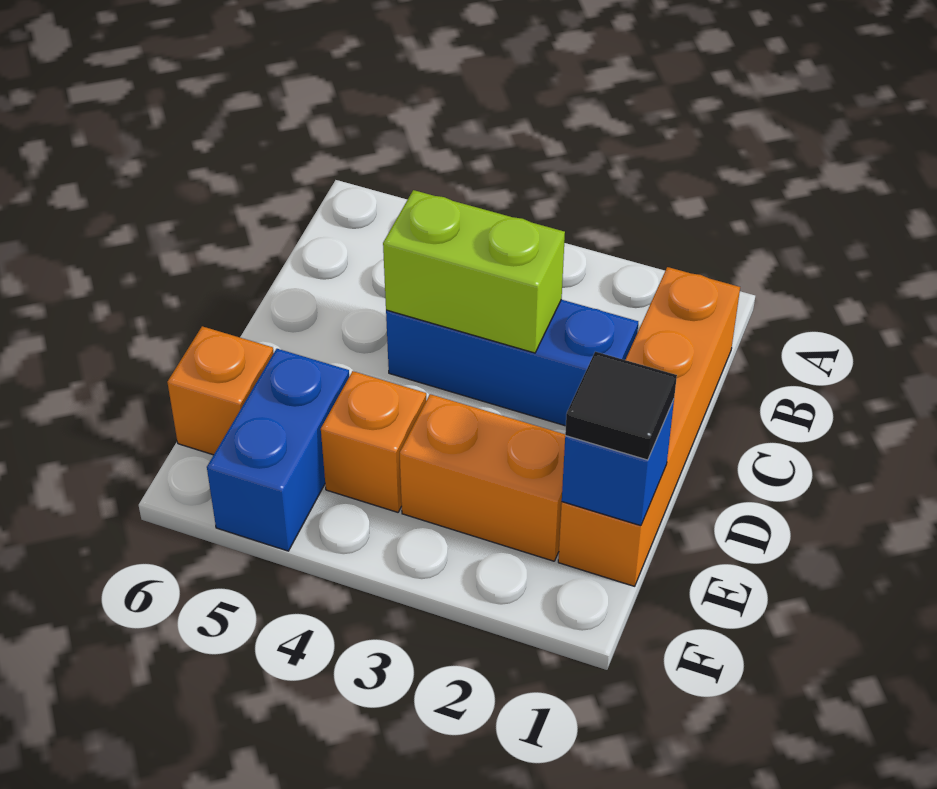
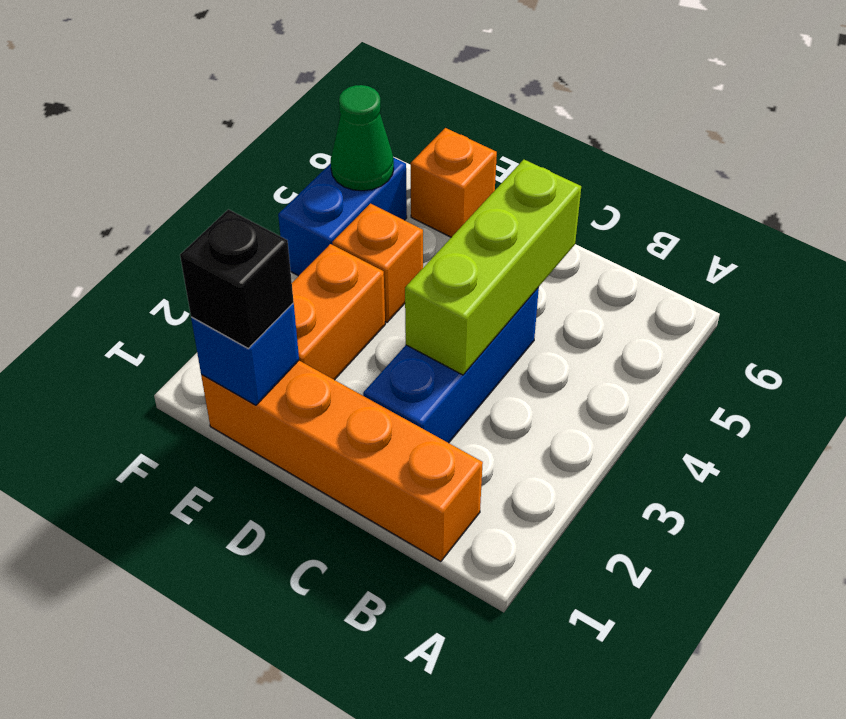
lime brick C3:C4 level 2 -> lime brick C3:C5 level 2
black tile E1 level 3 -> black brick E1 level 3
blue brick E5:F5 level 1 -> blue brick F4:F5 level 1
none -> green cone F5 level 2

